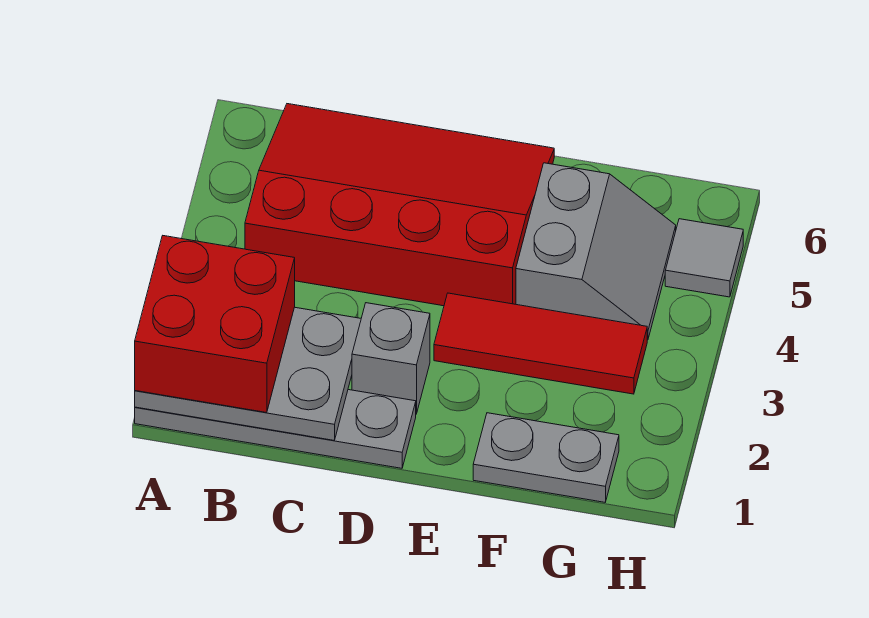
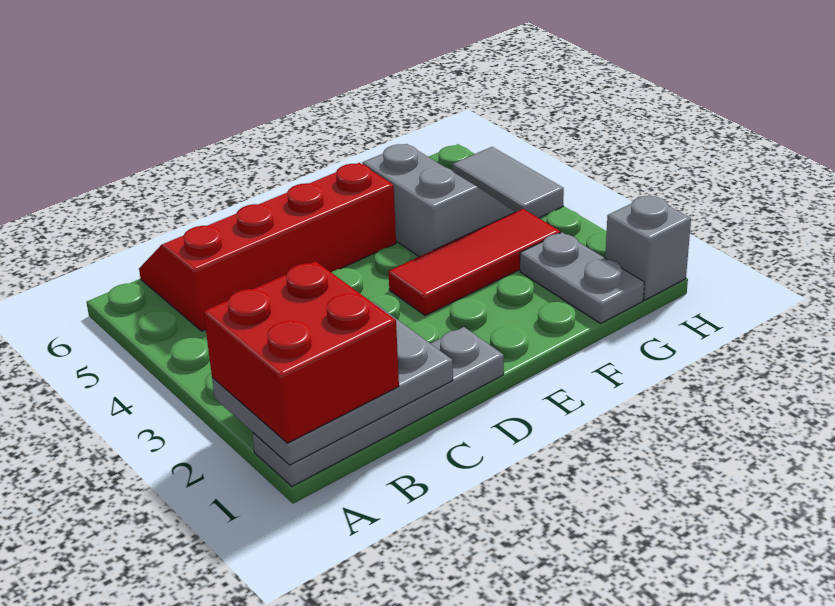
red slope B4:E6 level 1 top 4 -> red slope B5:E6 level 1 top 5
grey brick D2 level 1 -> grey brick H1 level 1
grey plate F1:G1 level 1 -> grey plate G1:G2 level 1
grey tile H5 level 1 -> grey tile H4:H5 level 1

